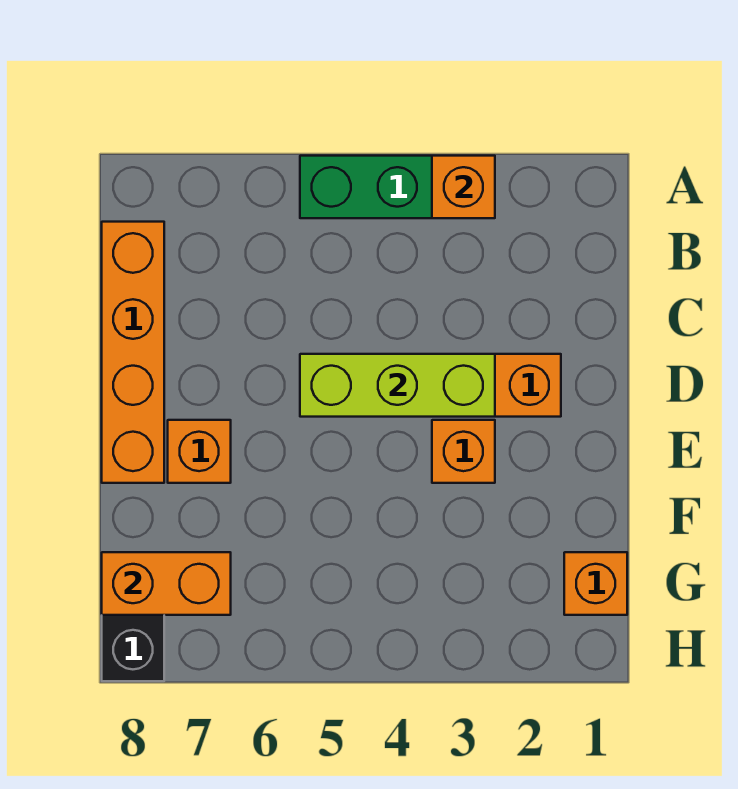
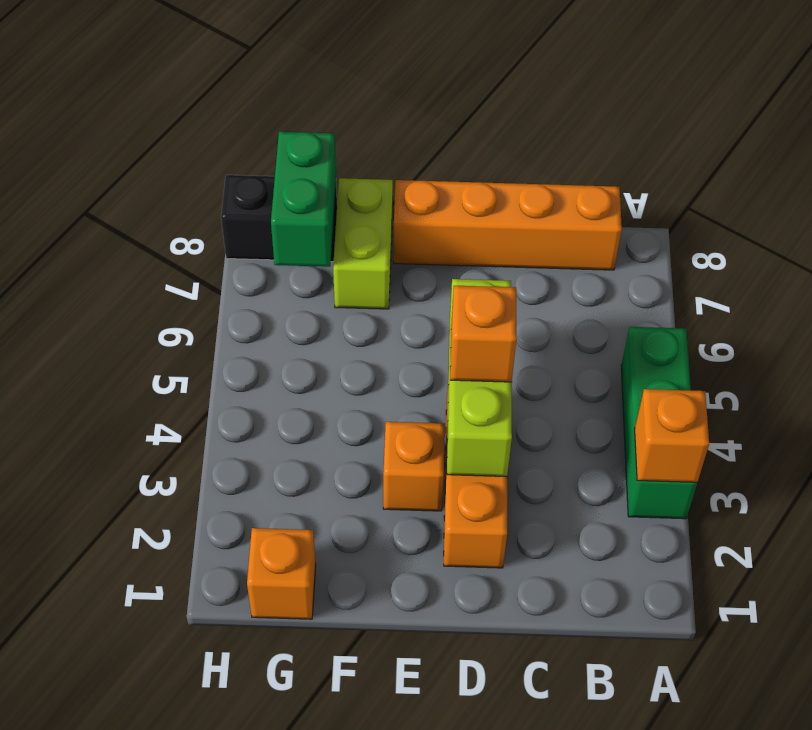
orange brick E7 level 1 -> orange brick D4 level 3
none -> lime brick F7:F8 level 1
orange brick G7:G8 level 2 -> green brick G7:G8 level 2

